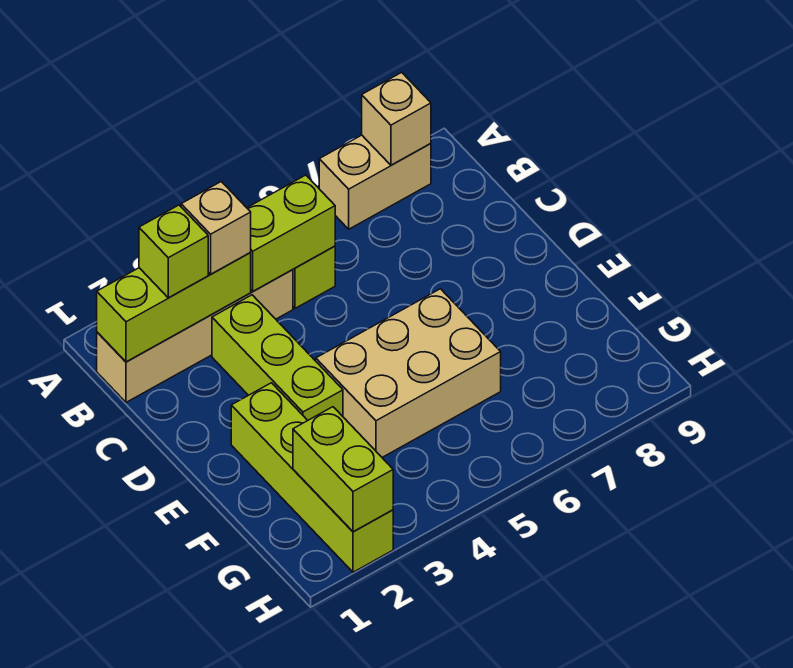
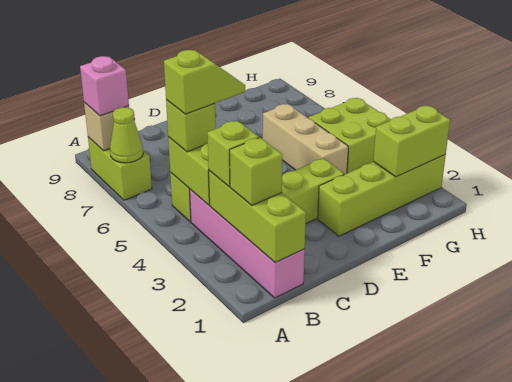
tan brick A7:A8 level 1 -> lime brick A7:A8 level 1
none -> lime cone A7 level 2
none -> pink brick A8 level 3
tan brick B1:B4 level 1 -> pink brick B1:B4 level 1
tan brick B3 level 3 -> lime brick B3 level 3
none -> lime brick B5 level 3
none -> lime slope B5:C5 level 4 top B
tan brick E4:F6 level 1 -> tan brick F4:F6 level 1
none -> lime brick G4:H5 level 1

